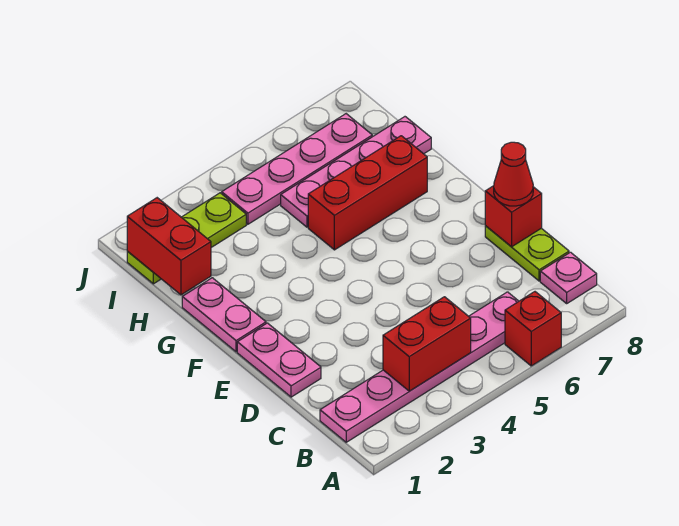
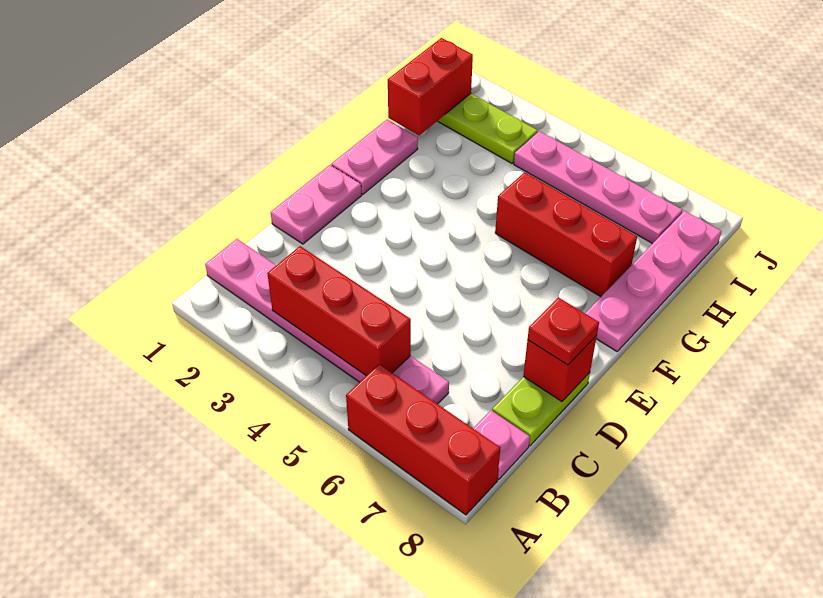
red brick A6 level 1 -> red brick A6:A8 level 1
red brick B3:B4 level 2 -> red brick B3:B5 level 2
red cone D8 level 3 -> red plate D8 level 3
pink plate H5:H8 level 1 -> pink plate F8:I8 level 1

